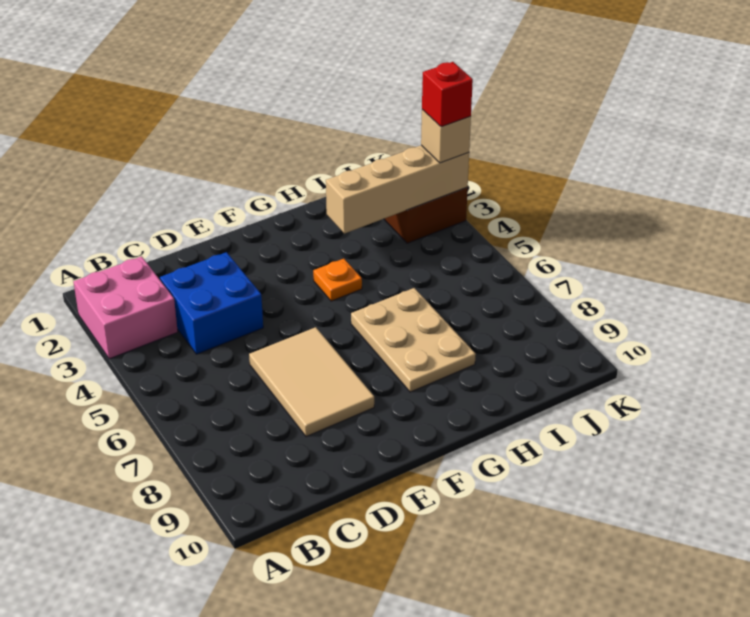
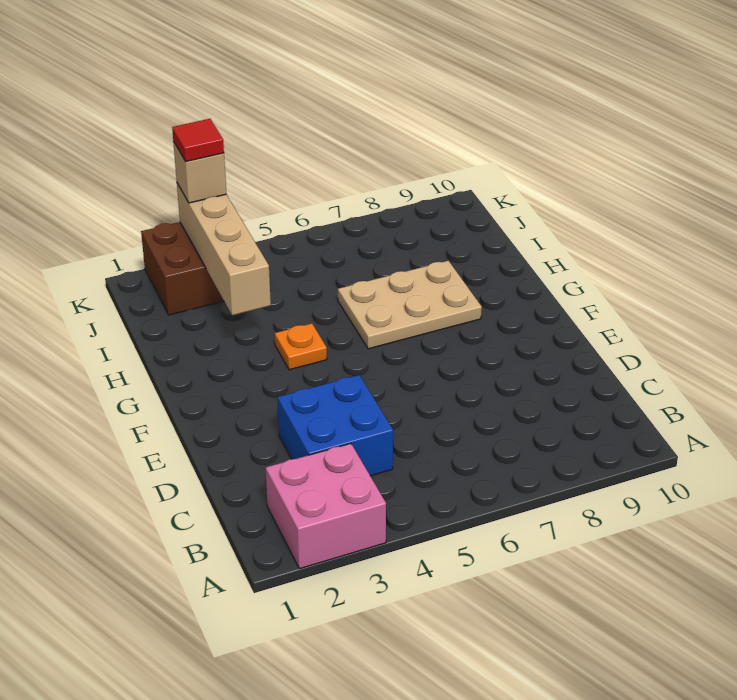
tan tile D6:E8 level 1 -> none
red brick K3 level 4 -> red tile K3 level 4

